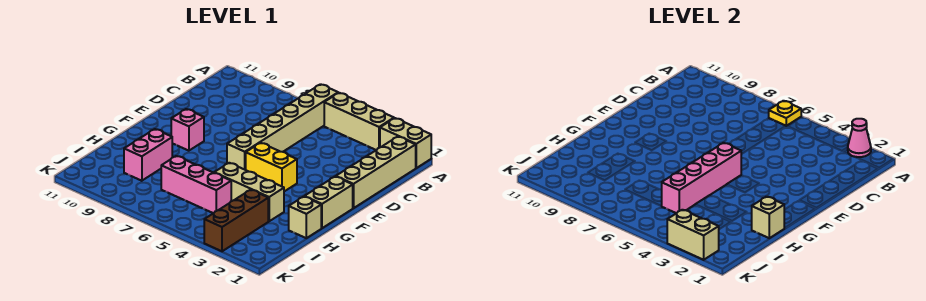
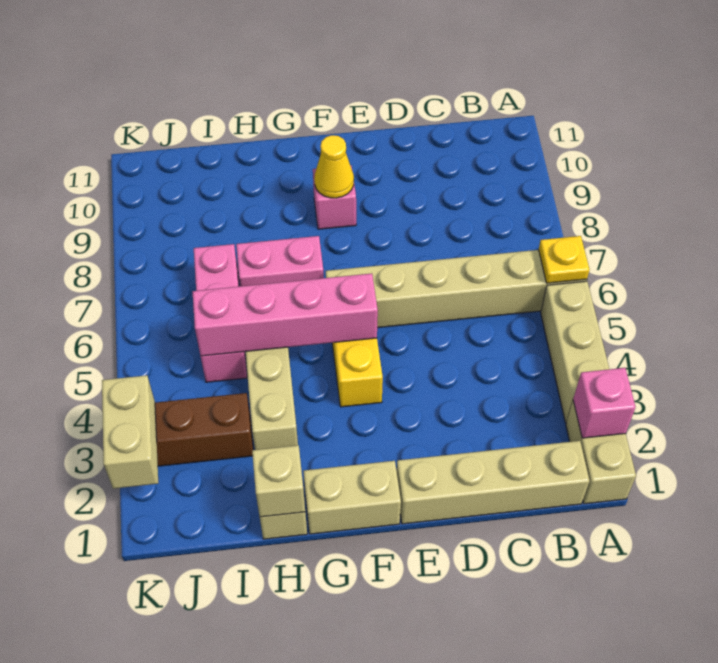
pink cone A2 level 2 -> pink brick A2 level 2
none -> yellow cone F9 level 2
pink brick H9:I9 level 1 -> pink brick G7:H7 level 1

